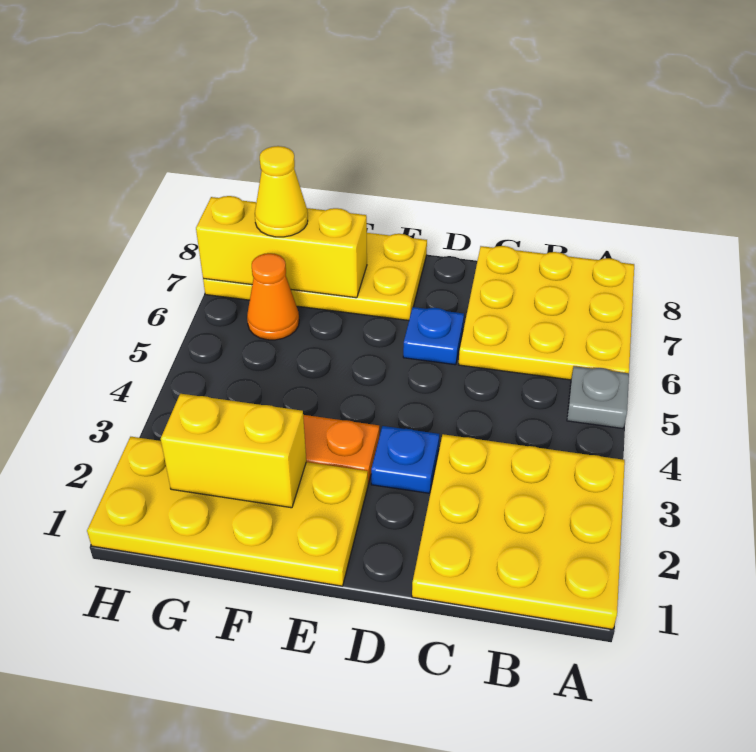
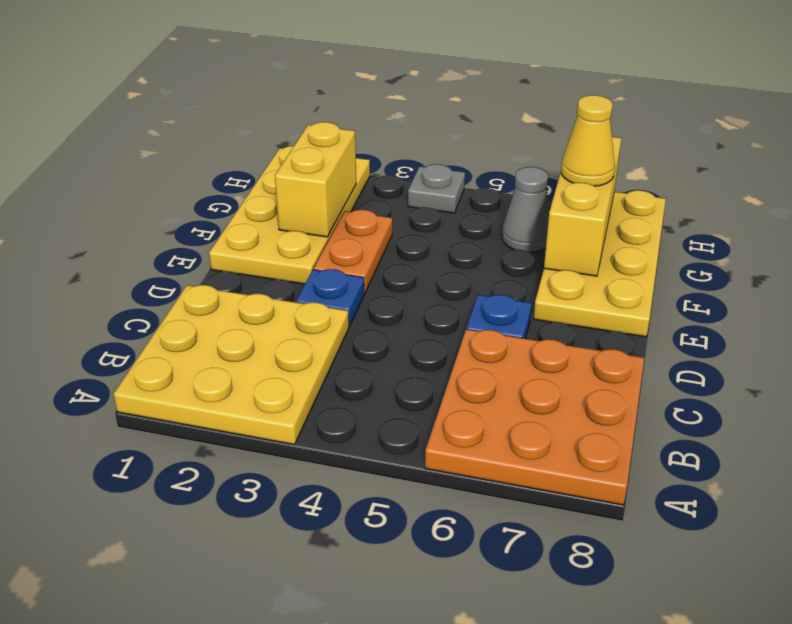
grey plate A5 level 1 -> grey plate H4 level 1
yellow plate A6:C8 level 1 -> orange plate A6:C8 level 1
orange cone G6 level 1 -> grey cone G6 level 1

